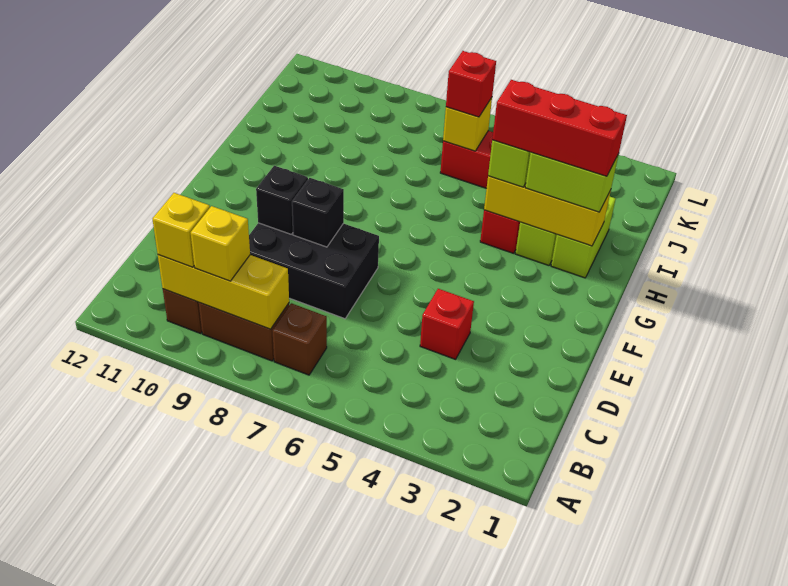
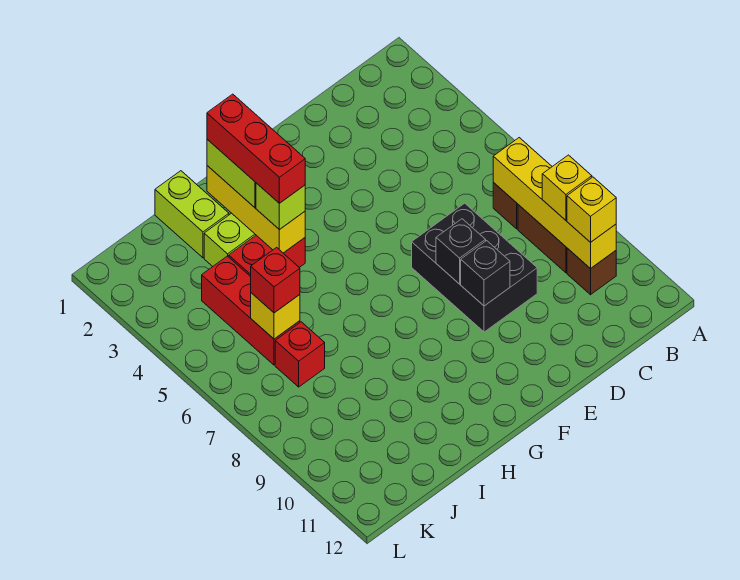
yellow brick B8:B10 level 2 -> yellow brick B7:B10 level 2
red brick D4 level 1 -> red brick J7 level 1
lime brick H2:I2 level 1 -> lime brick I1:I2 level 1

